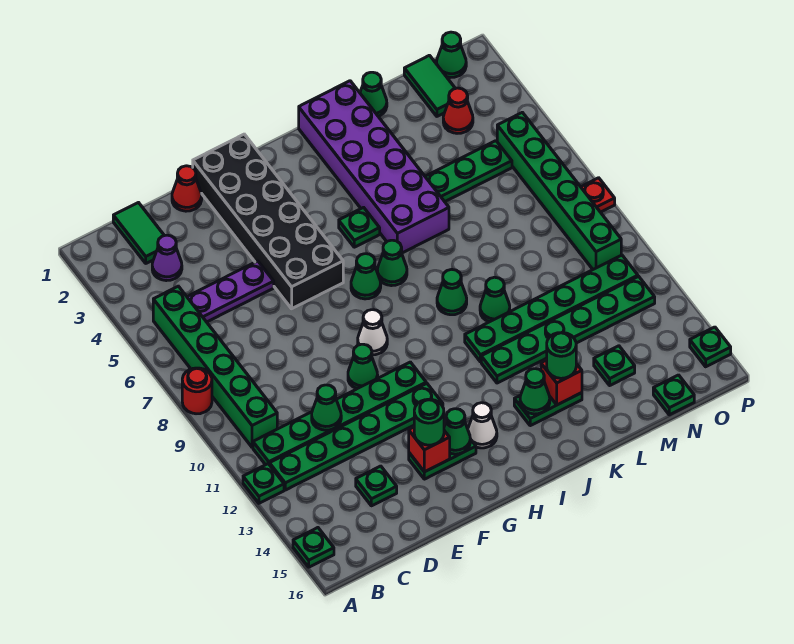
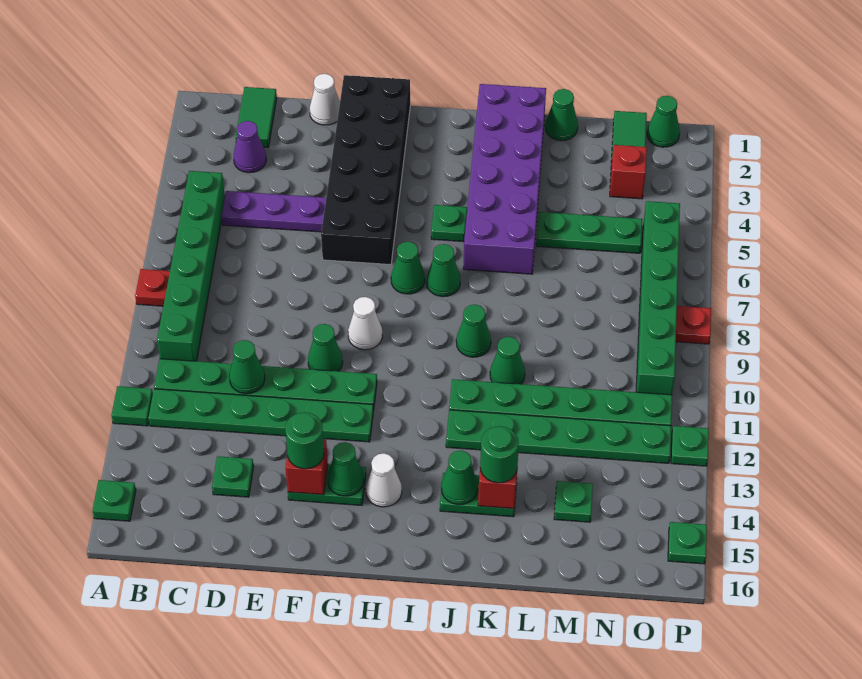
red round brick A8 level 1 -> red plate A8 level 1
red cone E1 level 1 -> white cone E1 level 1
red cone N3 level 1 -> red brick N3 level 1
green plate N16 level 1 -> green plate P12 level 1

